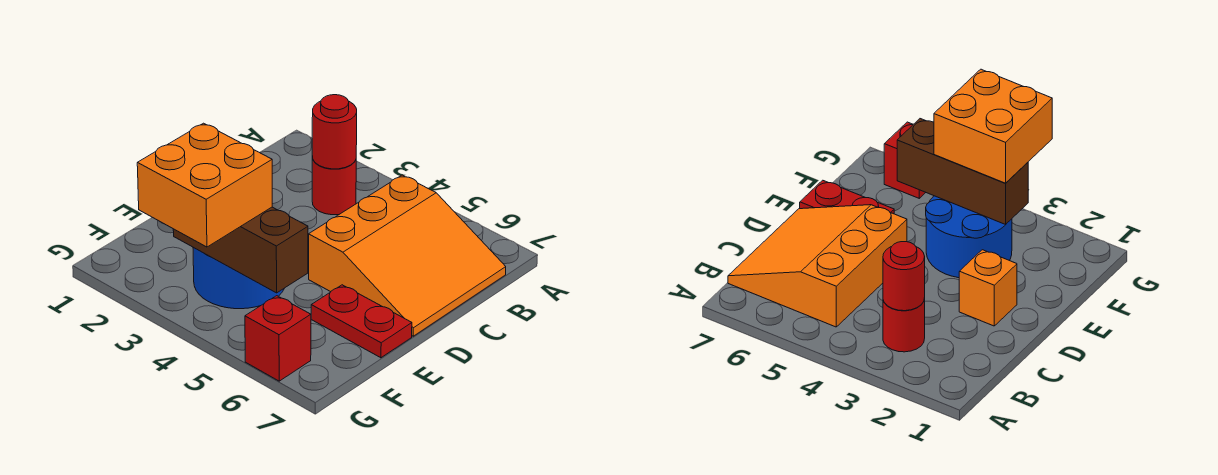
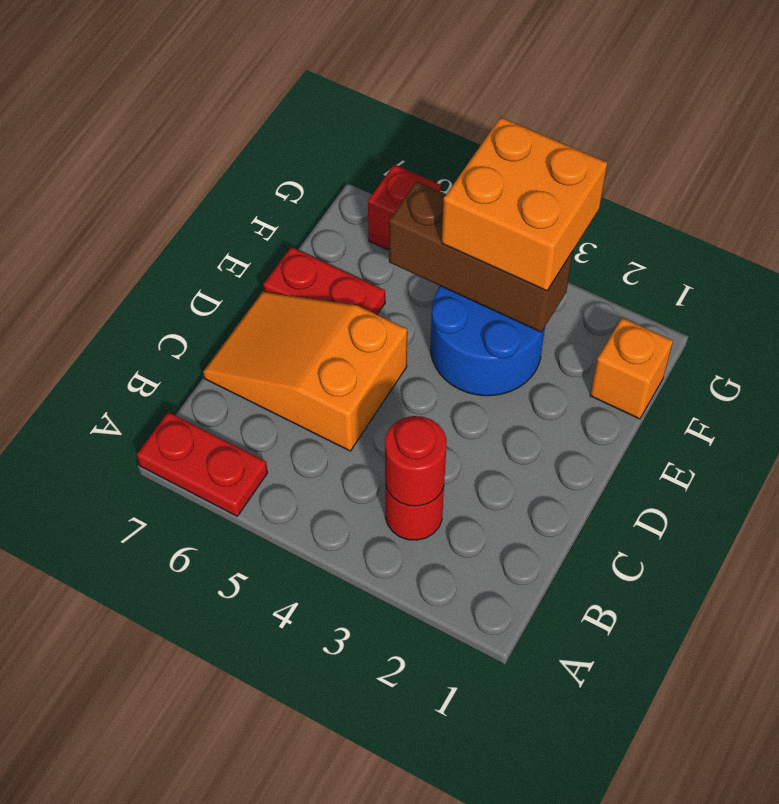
none -> red plate A6:A7 level 1
orange slope B5:D7 level 1 top 5 -> orange slope C5:D7 level 1 top 5
orange brick D2 level 1 -> orange brick F1 level 1

